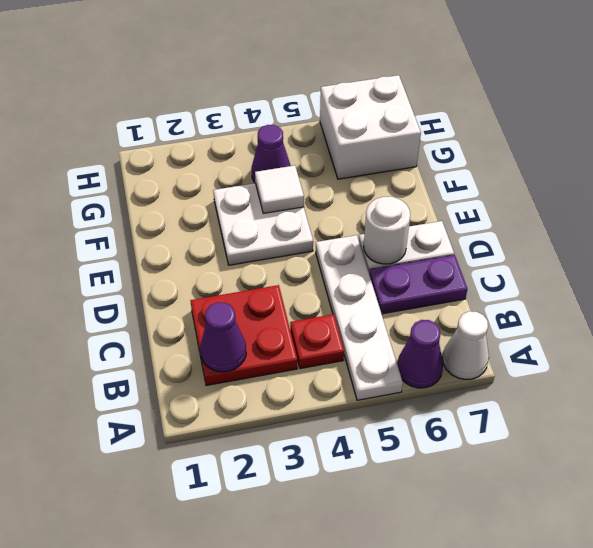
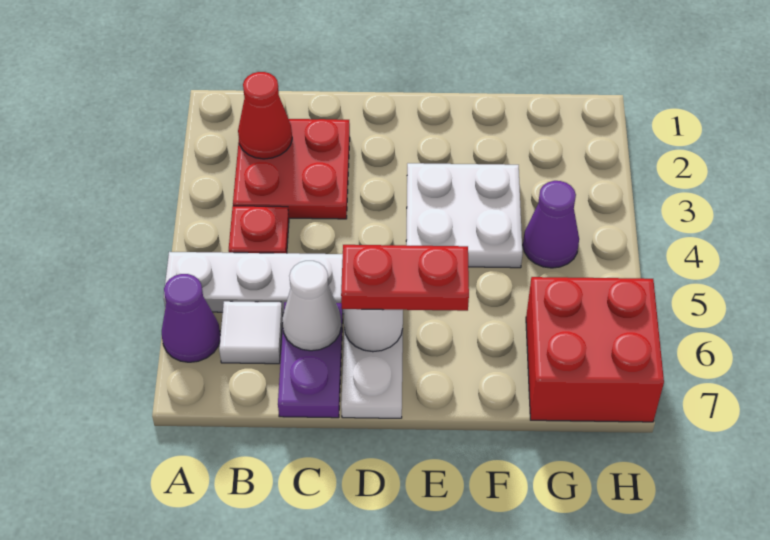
white cone A7 level 1 -> white cone C6 level 2
purple cone B2 level 2 -> red cone B2 level 2
none -> red plate D6:E6 level 3
white tile F4 level 2 -> white tile B6 level 1
white brick G6:H7 level 1 -> red brick G6:H7 level 1

